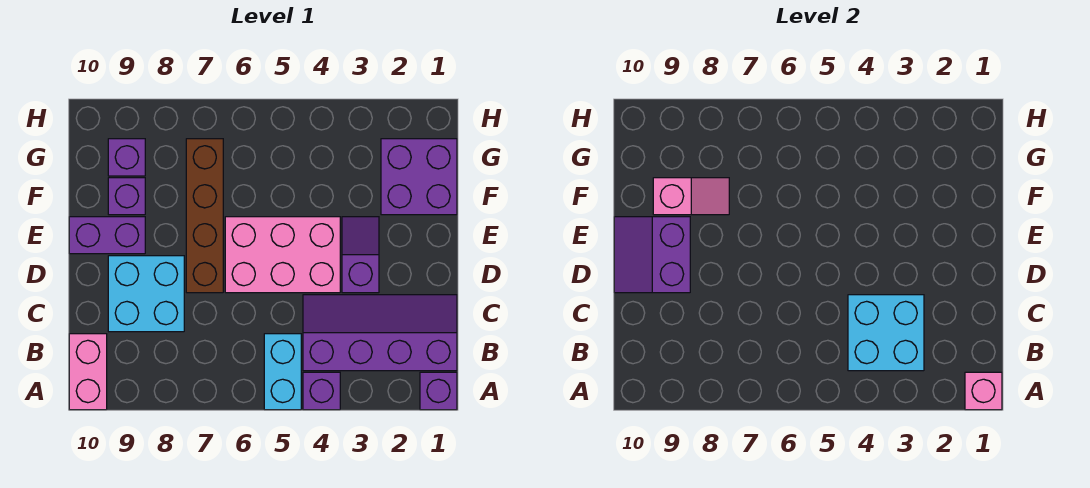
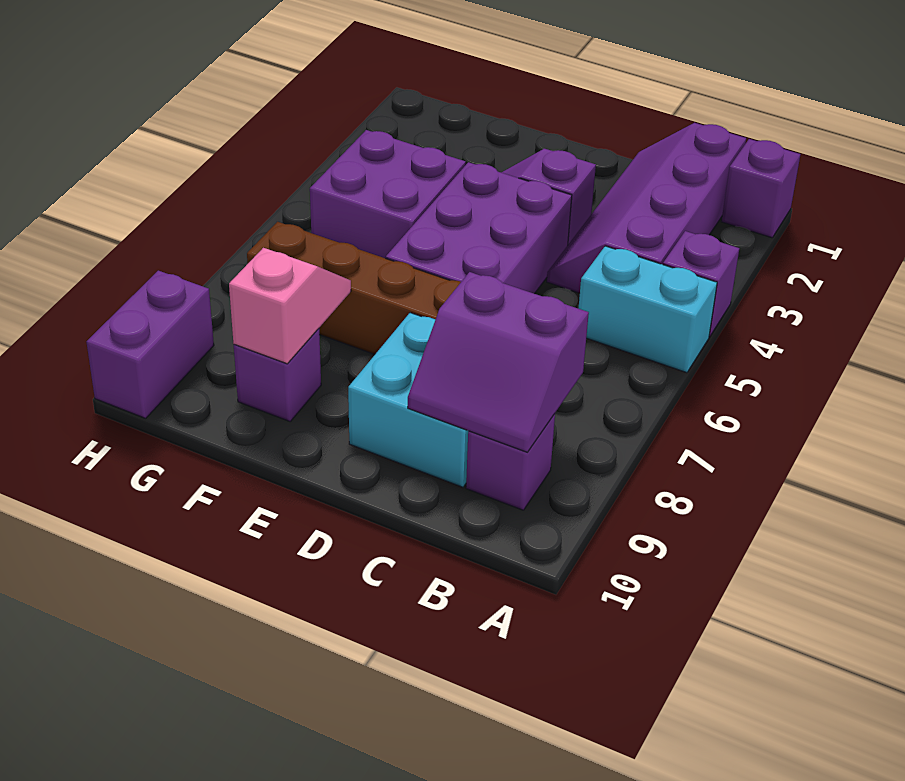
pink brick A1 level 2 -> none
pink brick A10:B10 level 1 -> none
cyan brick B3:C4 level 2 -> none
pink brick D4:E6 level 1 -> purple brick D4:E6 level 1
purple slope D9:E10 level 2 top 9 -> purple slope B8:C9 level 2 top 8
purple brick E9:E10 level 1 -> purple brick H9:H10 level 1
purple brick F1:G2 level 1 -> purple brick F4:G5 level 1
purple brick G9 level 1 -> purple brick B9 level 1

